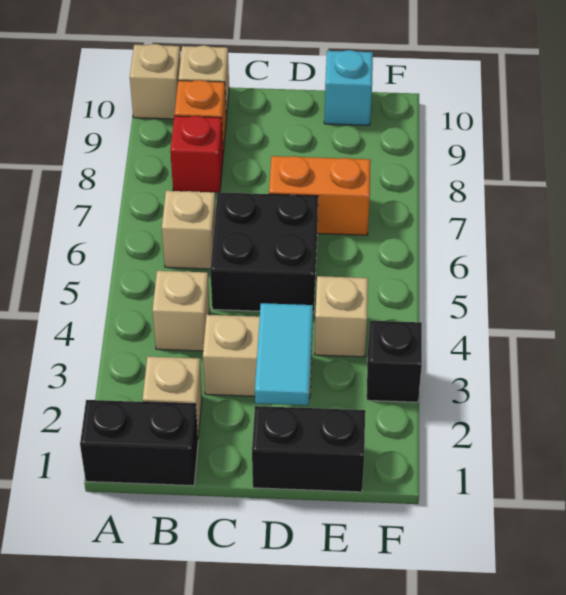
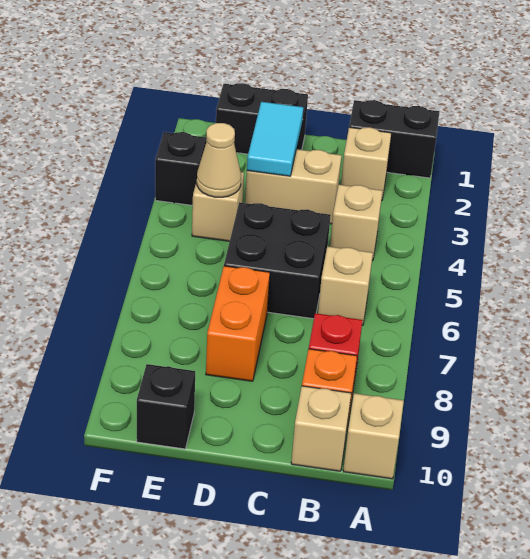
orange brick D7:E7 level 1 -> orange brick D7:D8 level 1
none -> tan cone E4 level 2
cyan brick E10 level 1 -> black brick E10 level 1

